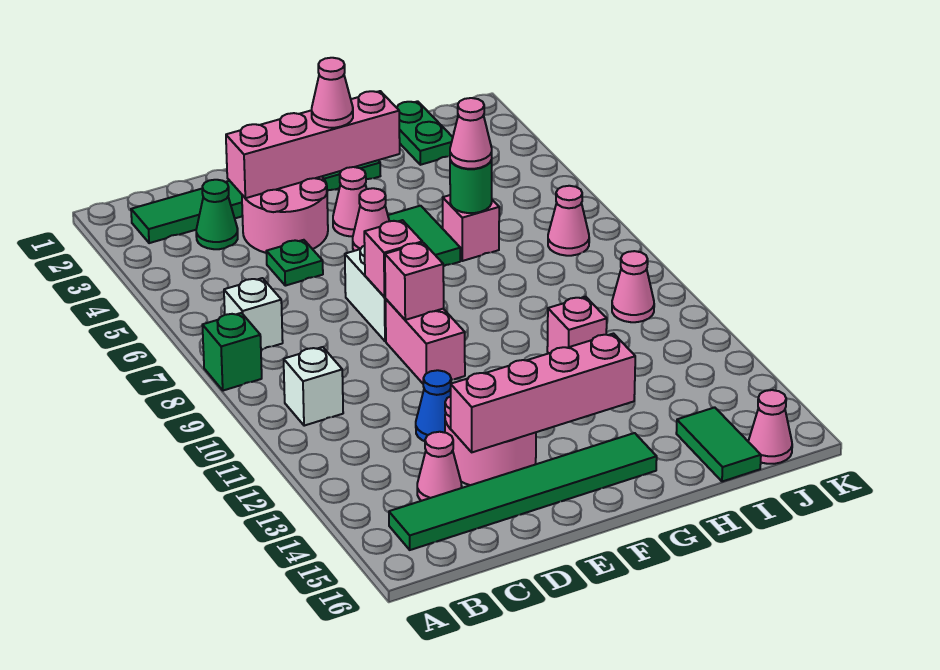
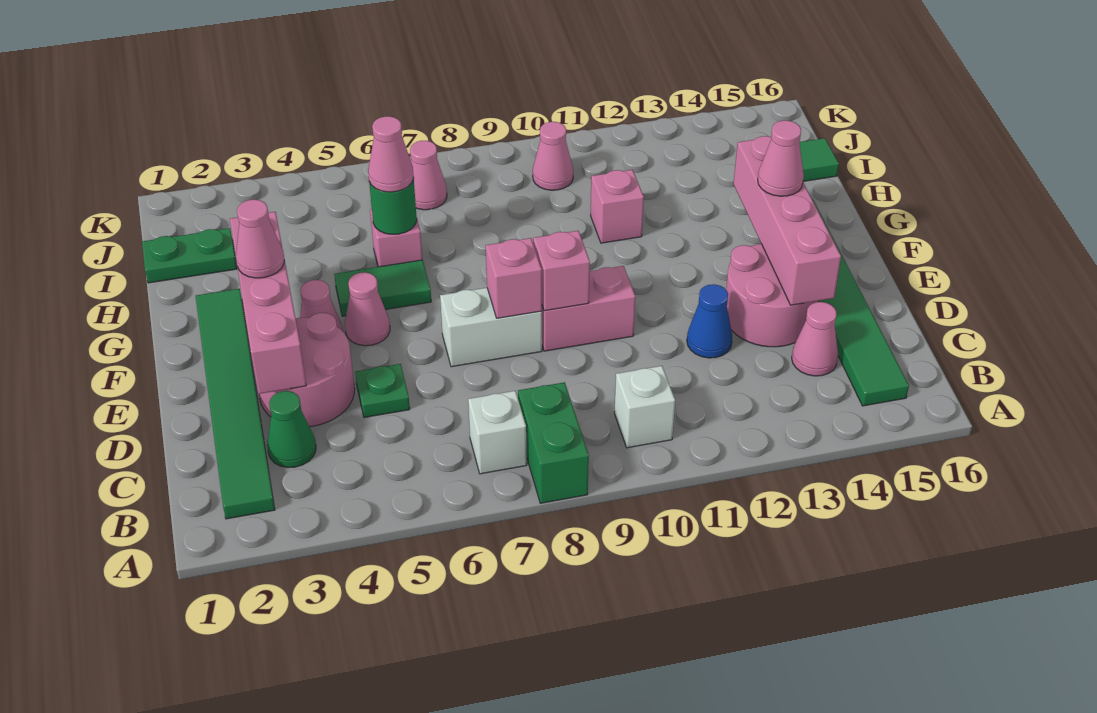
green brick A8 level 1 -> green brick A8:B8 level 1
pink cone J16 level 1 -> pink cone F14 level 3

